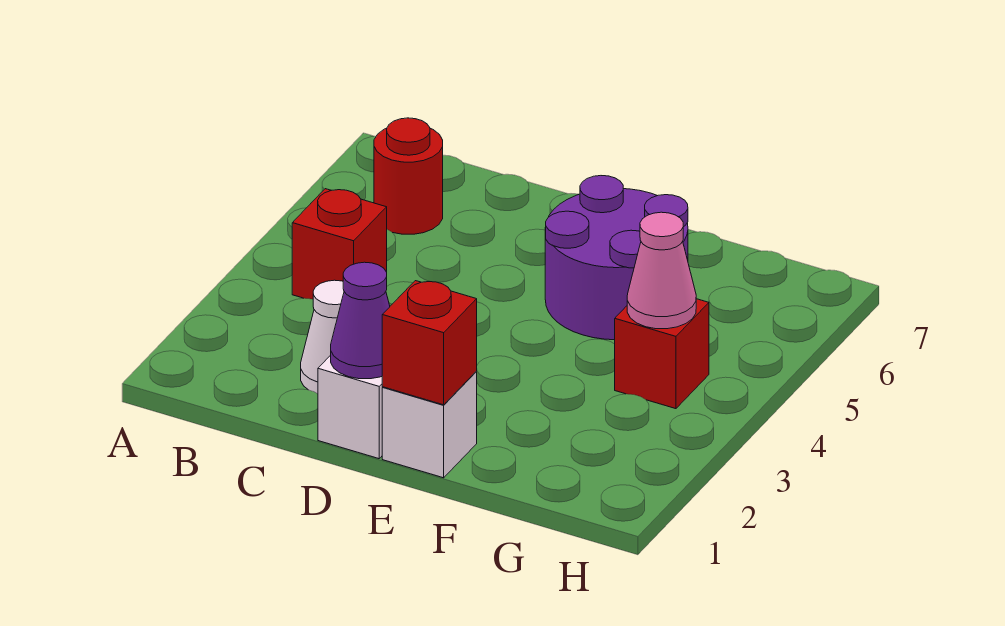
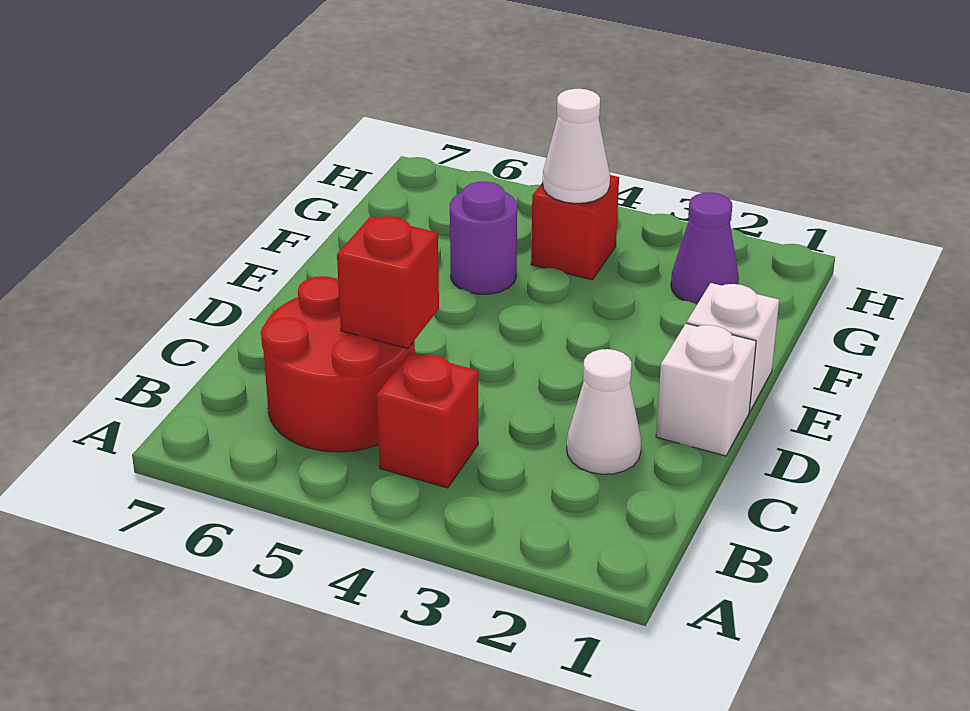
red round brick B6 level 1 -> red round brick B5:C6 level 1
purple cone D1 level 2 -> purple cone G2 level 1
red brick E1 level 2 -> red brick C5 level 2
purple round brick E5:F6 level 1 -> purple round brick F5 level 1
pink cone G4 level 2 -> white cone G4 level 2

